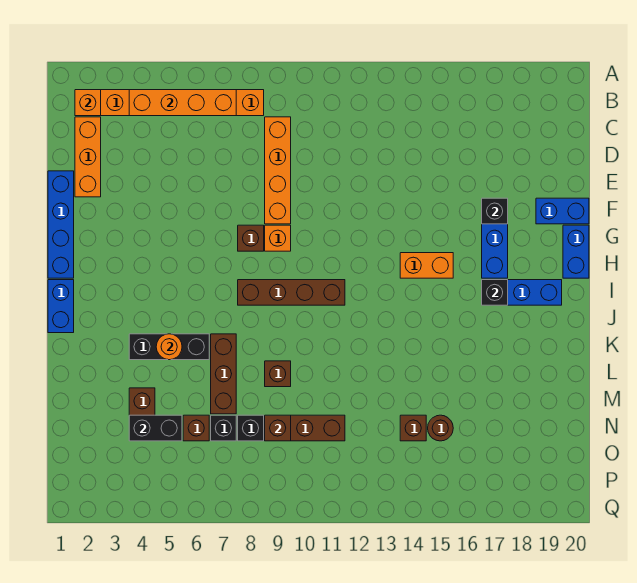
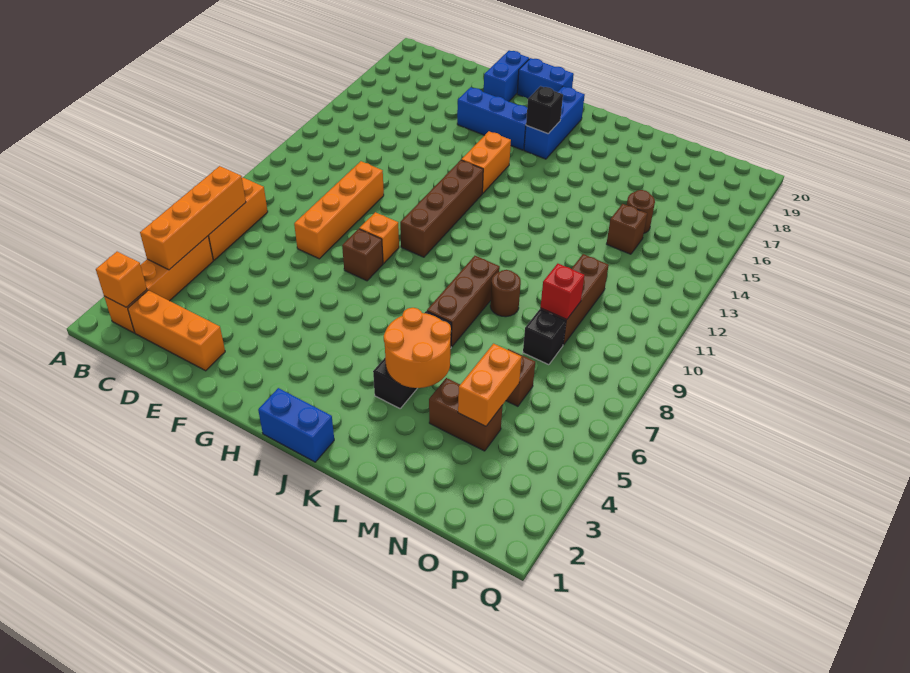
orange brick C9:F9 level 1 -> orange brick E8:E11 level 1
blue brick E1:H1 level 1 -> none
black brick F17 level 2 -> none
brown brick I8:I11 level 1 -> brown brick H10:H13 level 1
orange round brick K5 level 2 -> orange round brick K4:L5 level 2
brown brick K7:M7 level 1 -> brown brick K7:K9 level 1
brown brick L9 level 1 -> brown round brick L9 level 1
black brick N4:N5 level 2 -> orange brick N4:N5 level 2
black brick N7 level 1 -> none
brown brick N9 level 2 -> red brick N9 level 2

